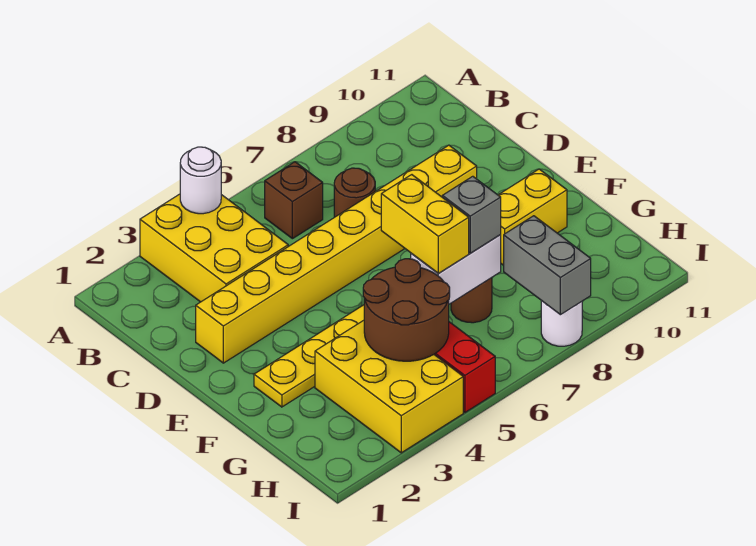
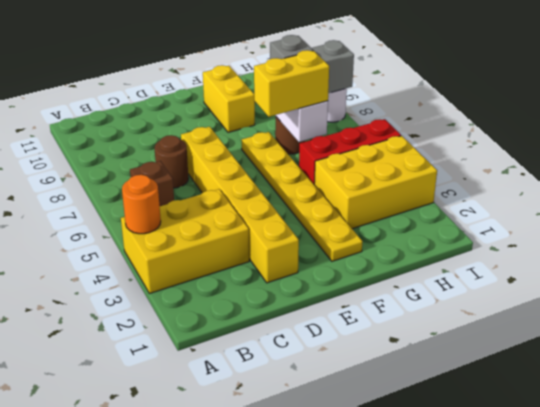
white round brick A4 level 2 -> orange round brick A4 level 2
yellow brick D2:D9 level 1 -> yellow brick D2:D7 level 1
brown round brick G4:H5 level 2 -> none

